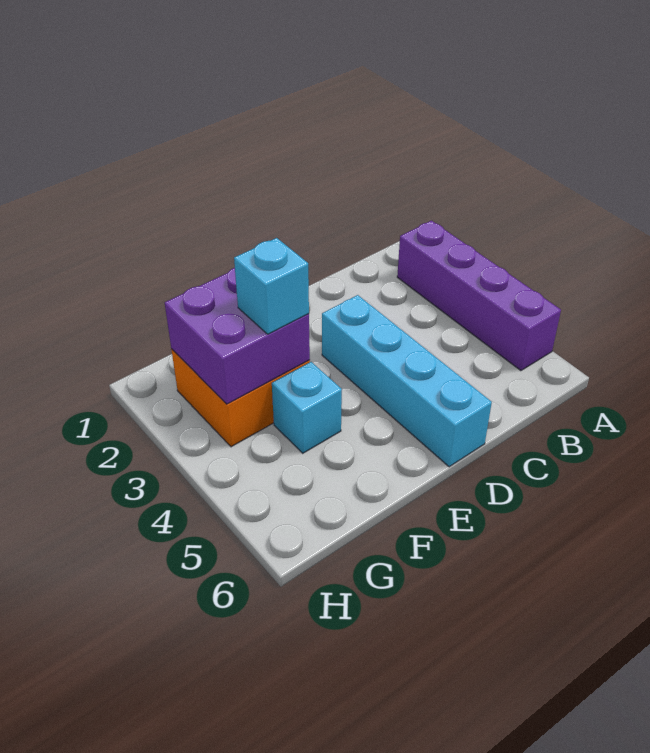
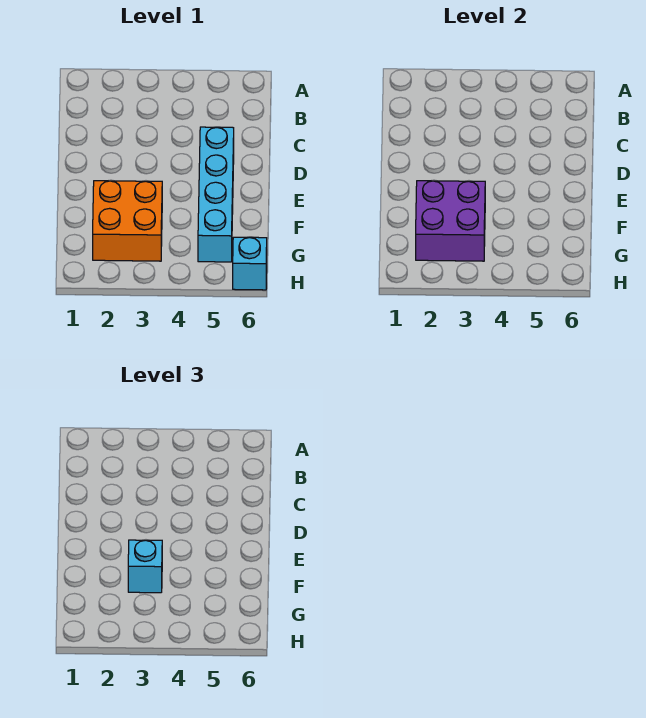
purple brick A2:A5 level 1 -> none
cyan brick D3:D6 level 1 -> cyan brick D5:G5 level 1
cyan brick F4 level 1 -> cyan brick H6 level 1

